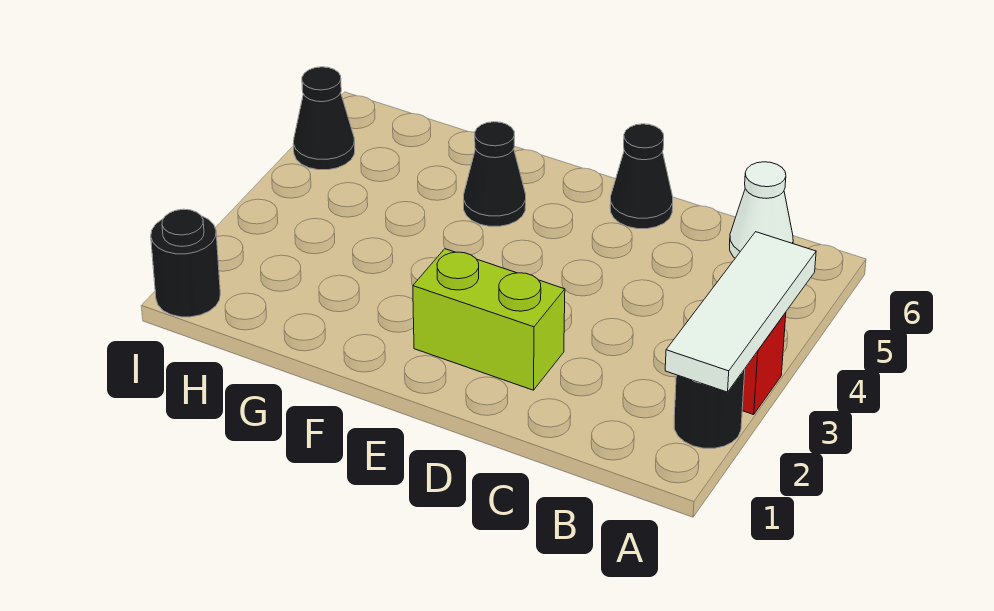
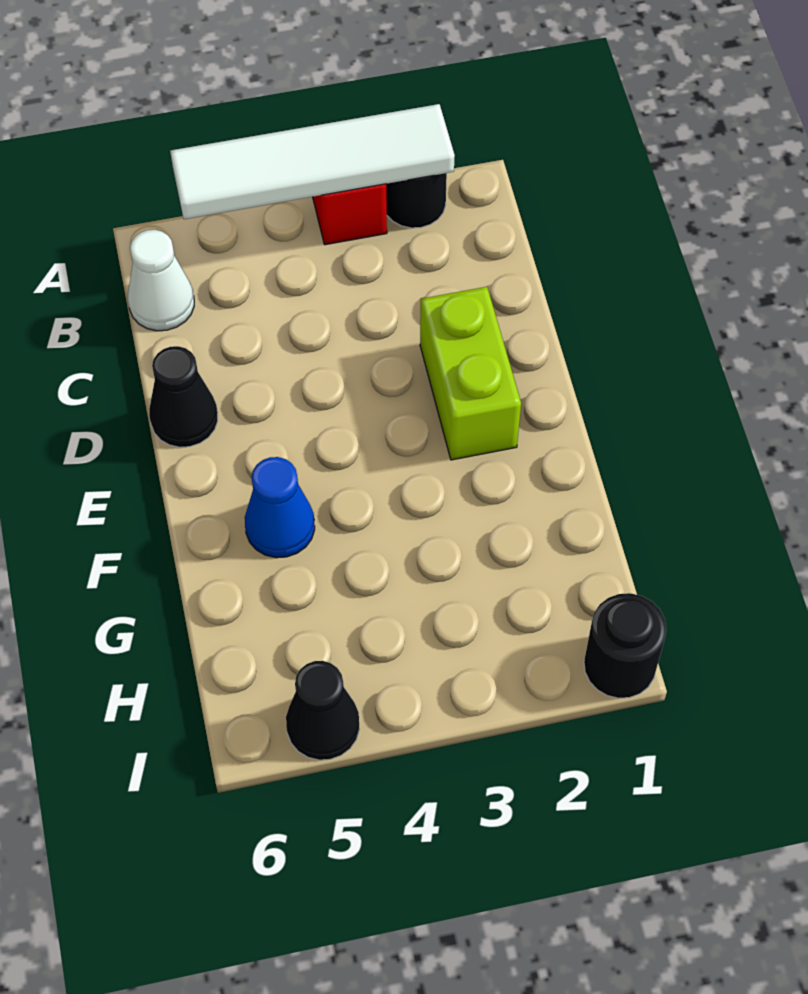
white tile A2:A4 level 2 -> white tile A2:A5 level 2
black cone F5 level 1 -> blue cone F5 level 1

